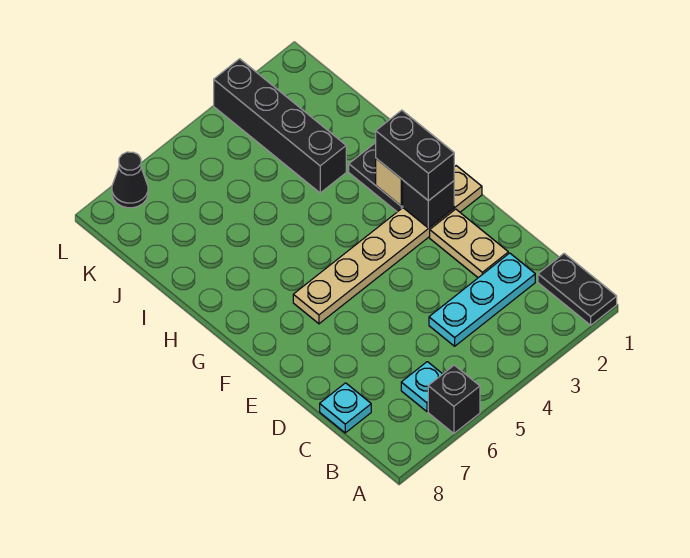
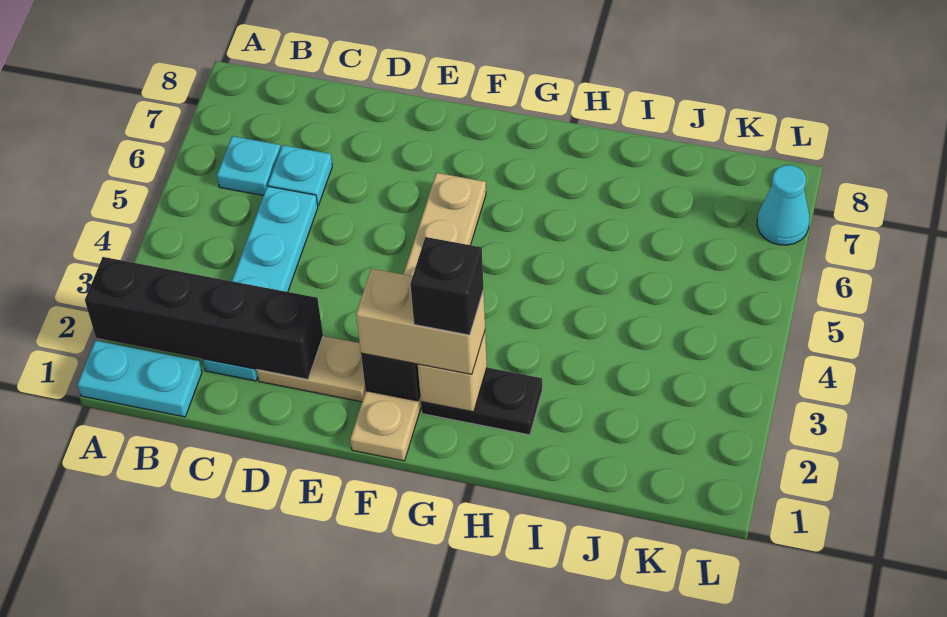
black plate A1:B1 level 1 -> cyan plate A1:B1 level 1
black brick A6 level 1 -> black brick G2 level 4
cyan plate C2:C4 level 1 -> cyan plate C2:C5 level 1
cyan plate C8 level 1 -> cyan plate C6 level 1
black brick F2:G2 level 3 -> tan brick F2:G2 level 3
black brick I3:L3 level 1 -> black brick A2:D2 level 2
black cone L7 level 1 -> cyan cone L7 level 1

